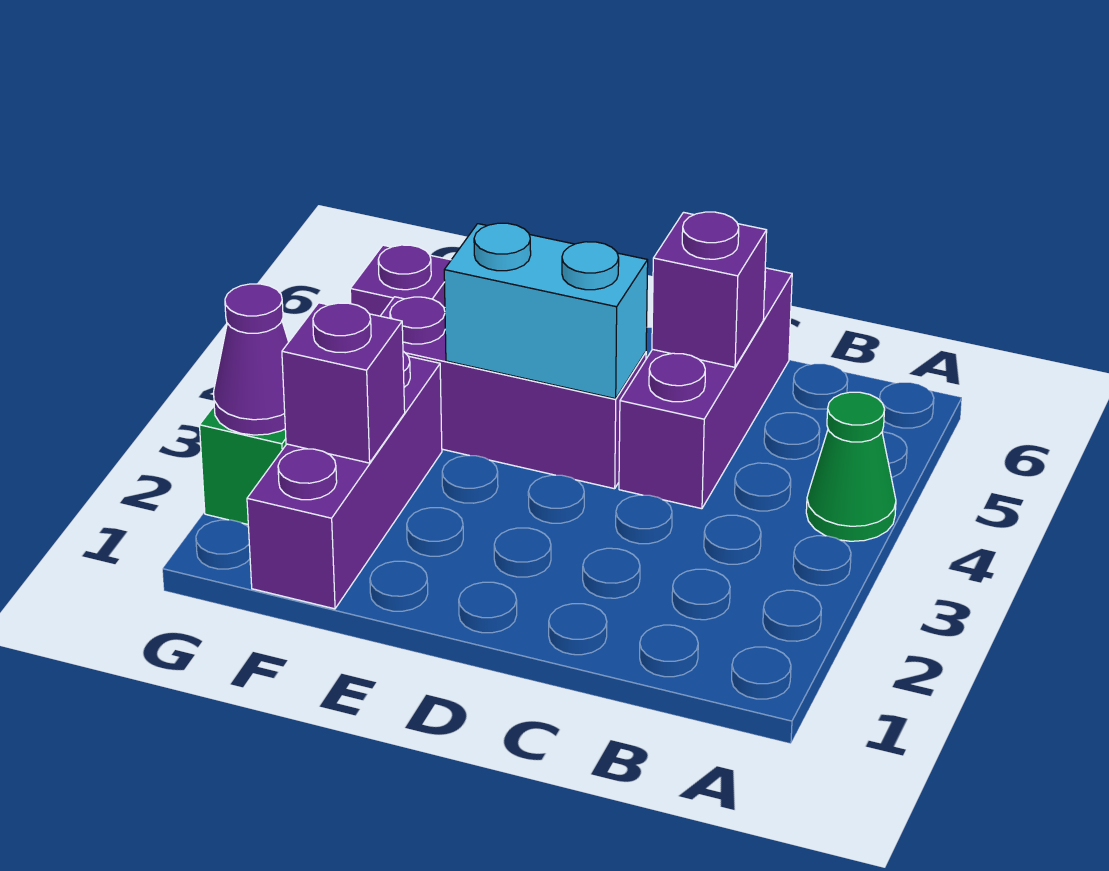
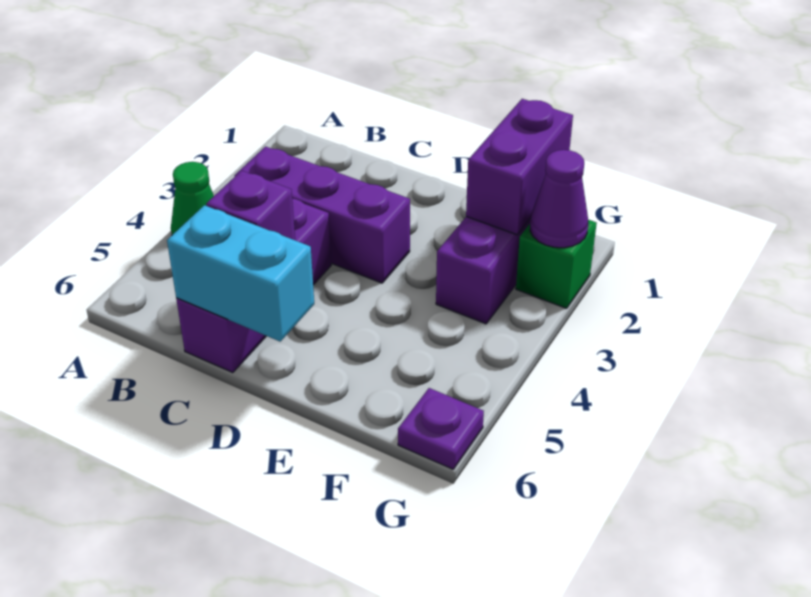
purple brick D4:F4 level 1 -> purple brick B3:D3 level 1
cyan brick D4:E4 level 2 -> cyan brick C6:D6 level 2
purple brick F2 level 2 -> purple brick F1:F2 level 2

